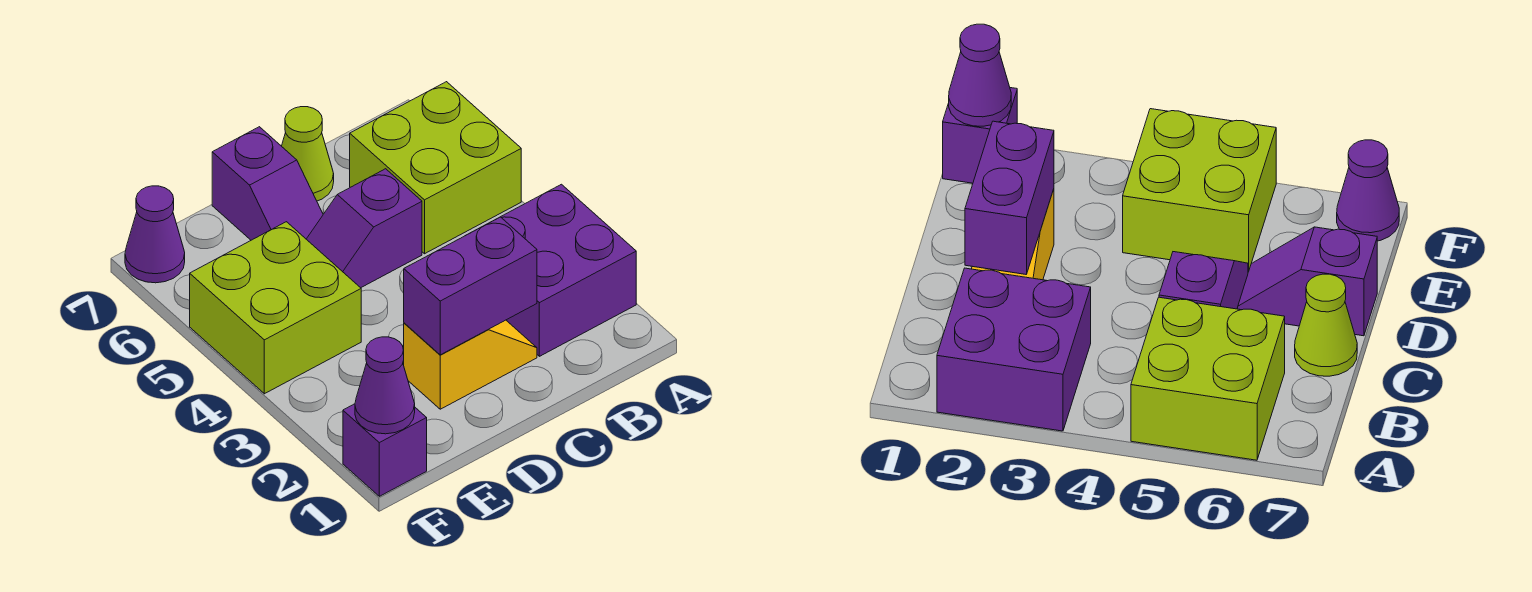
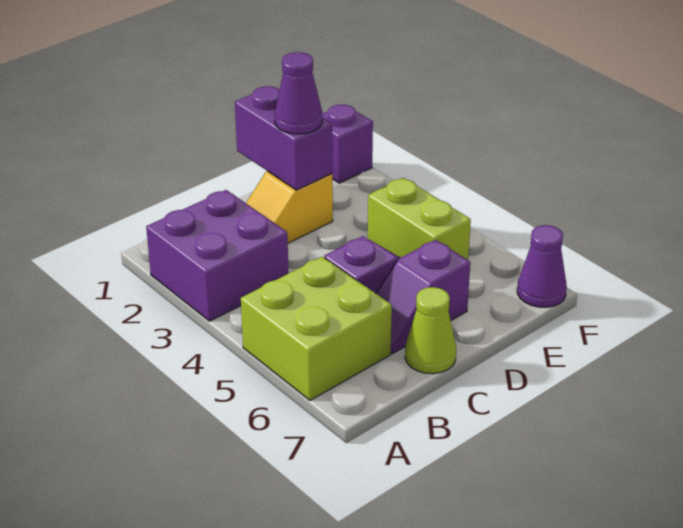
purple brick C2:D2 level 2 -> purple brick D1:D2 level 2
purple slope D6:D7 level 1 top 7 -> purple slope C6:D6 level 1 top D
lime brick E4:F5 level 1 -> lime brick E4:E5 level 1
purple cone F1 level 2 -> purple cone D2 level 3

